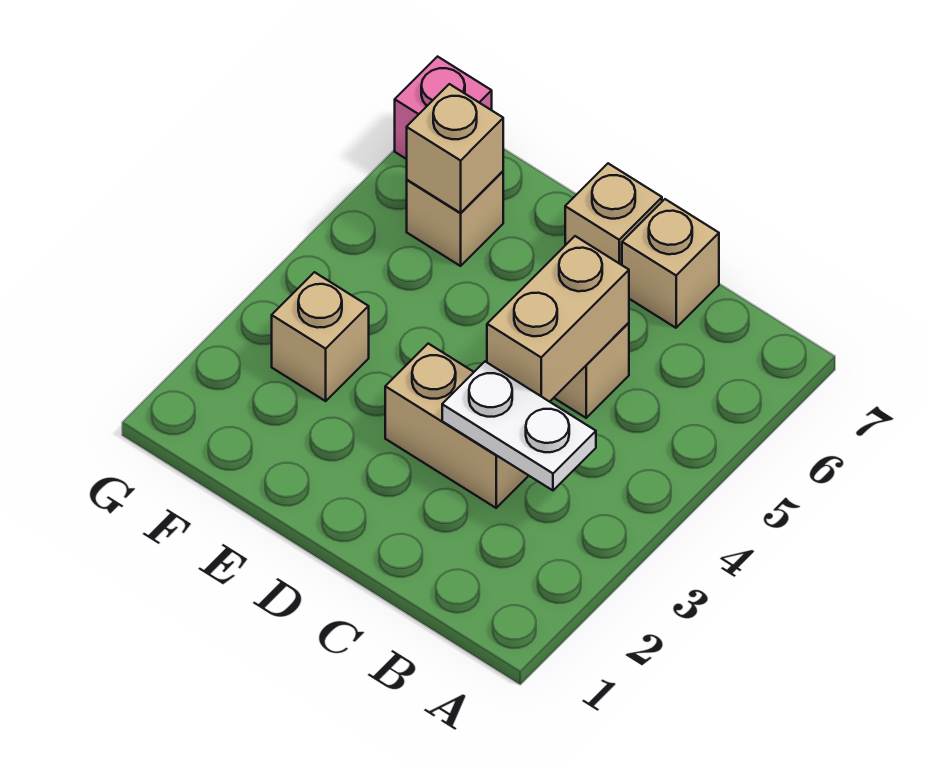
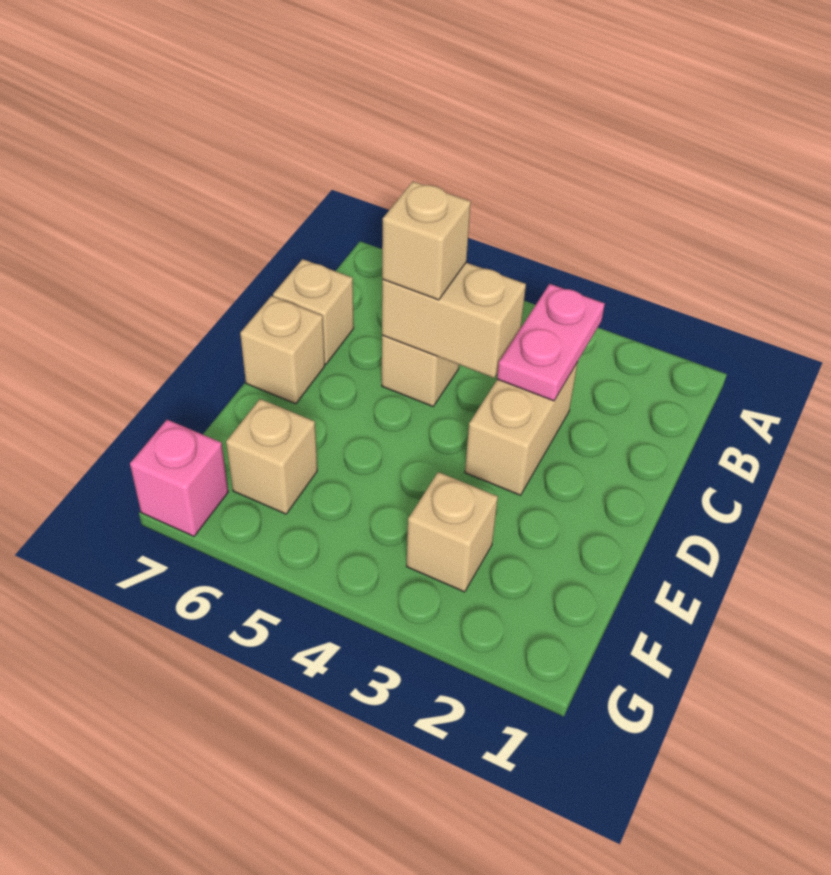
white plate B3:C3 level 2 -> pink plate B3:C3 level 2
tan brick F6 level 2 -> tan brick C5 level 3

